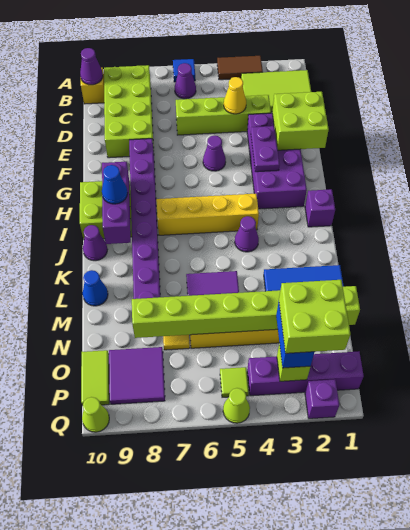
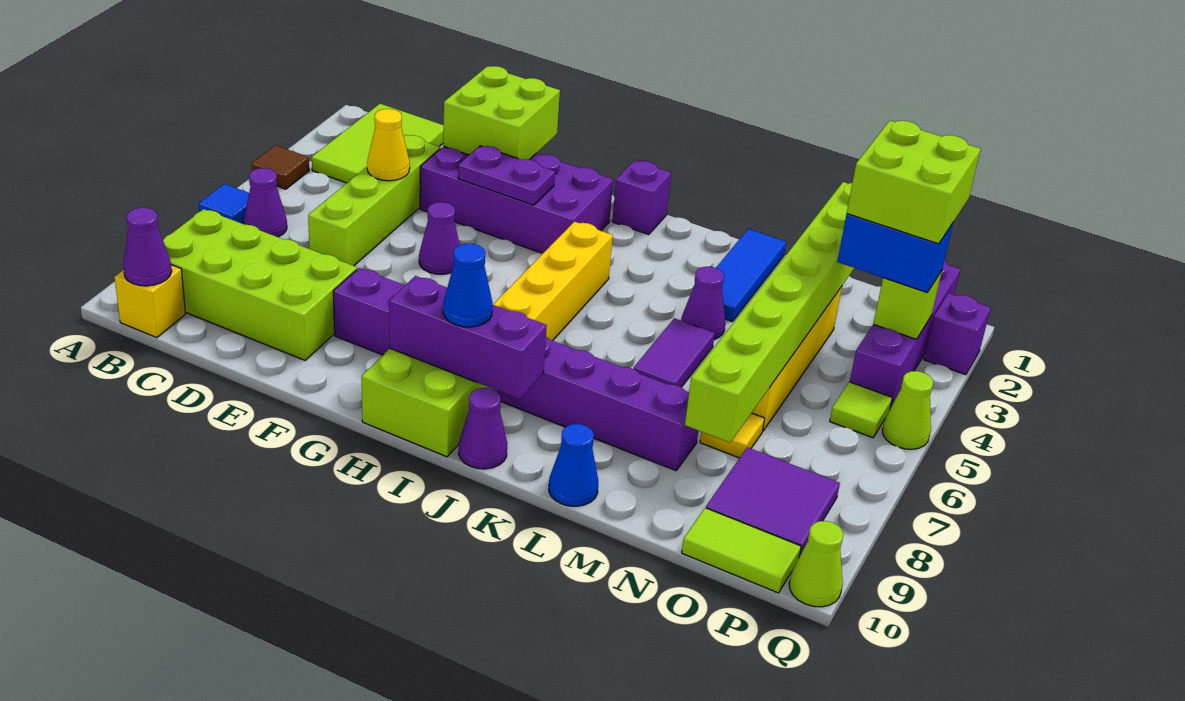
brown tile A3:A4 level 1 -> brown tile A4 level 1
purple cone J4 level 1 -> purple cone L4 level 1

